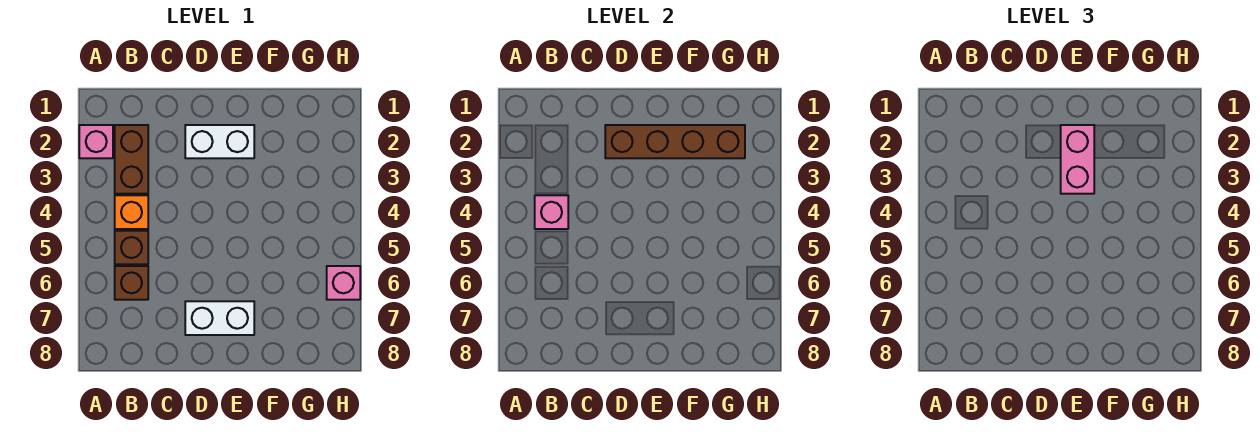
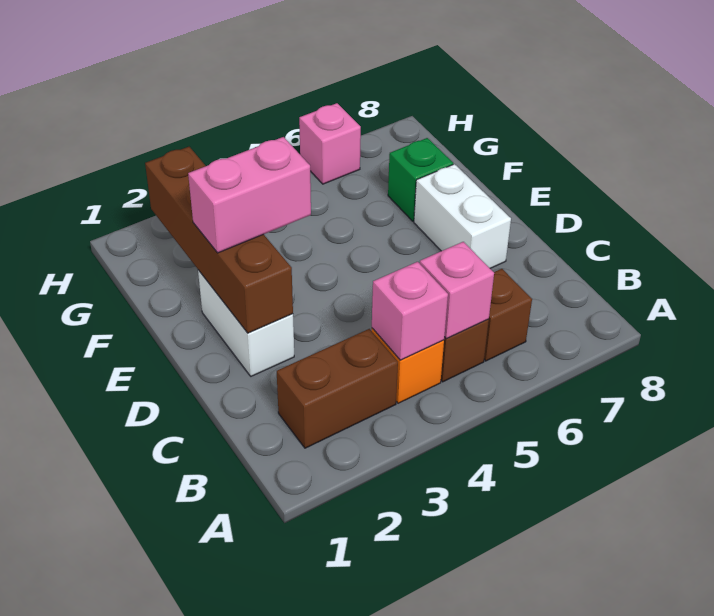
pink brick A2 level 1 -> pink brick B5 level 2
none -> green brick F7 level 1

